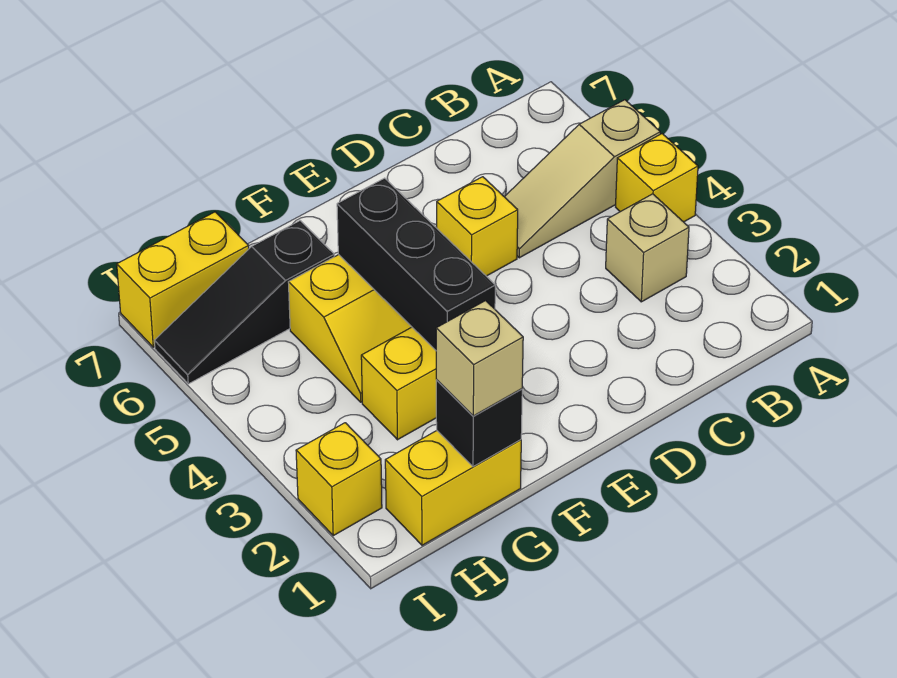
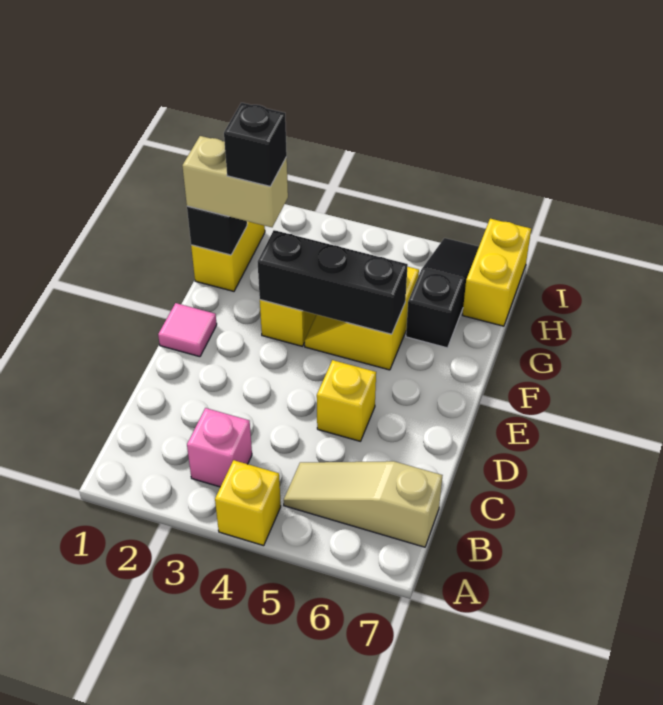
tan slope A5:C5 level 1 top A -> tan slope B5:B7 level 1 top 7
tan brick B3 level 1 -> pink brick B3 level 1
none -> pink tile E1 level 1
tan brick G1 level 3 -> tan brick G1:G2 level 3
none -> black brick G2 level 4
yellow brick I2 level 1 -> none

